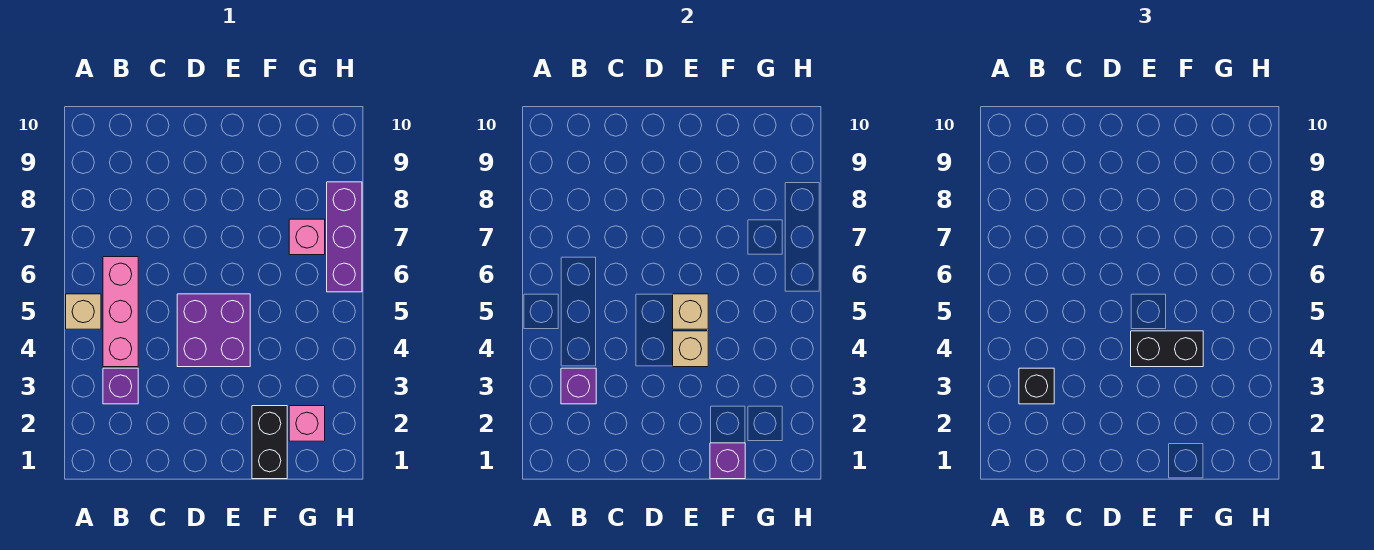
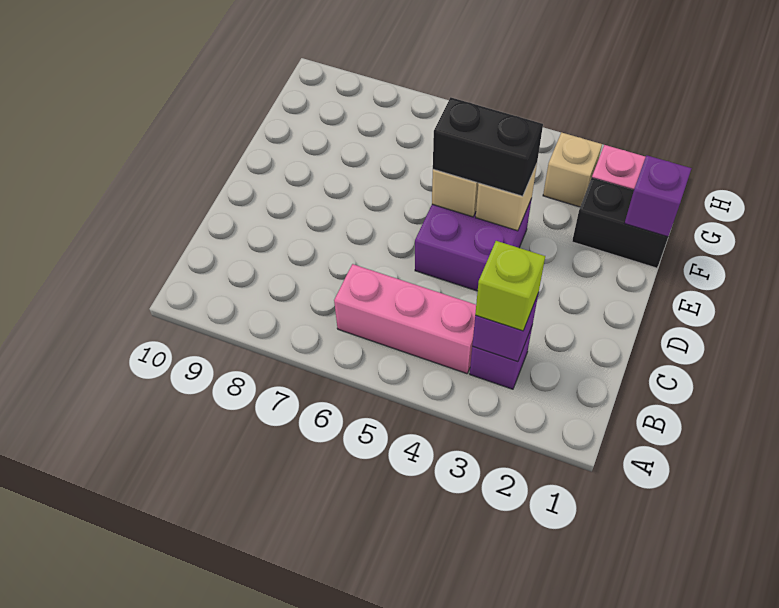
tan brick A5 level 1 -> tan brick G3 level 1
black brick B3 level 3 -> lime brick B3 level 3
black brick E4:F4 level 3 -> black brick E4:E5 level 3
pink brick G7 level 1 -> none
purple brick H6:H8 level 1 -> none

